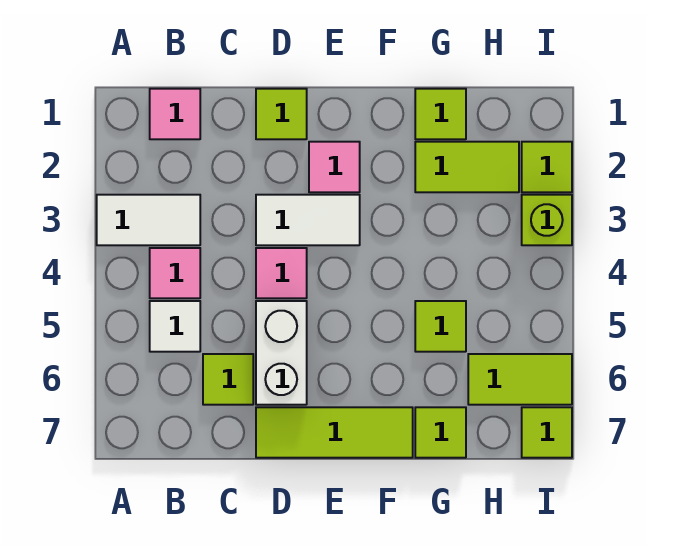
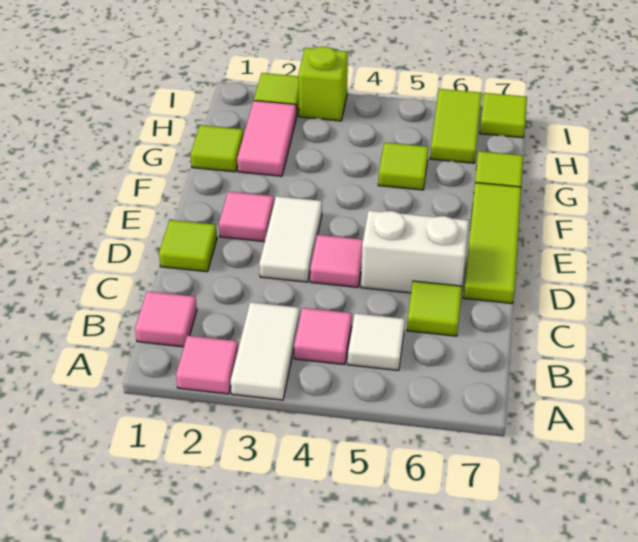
none -> pink tile A2 level 1
lime tile G2:H2 level 1 -> pink tile G2:H2 level 1

